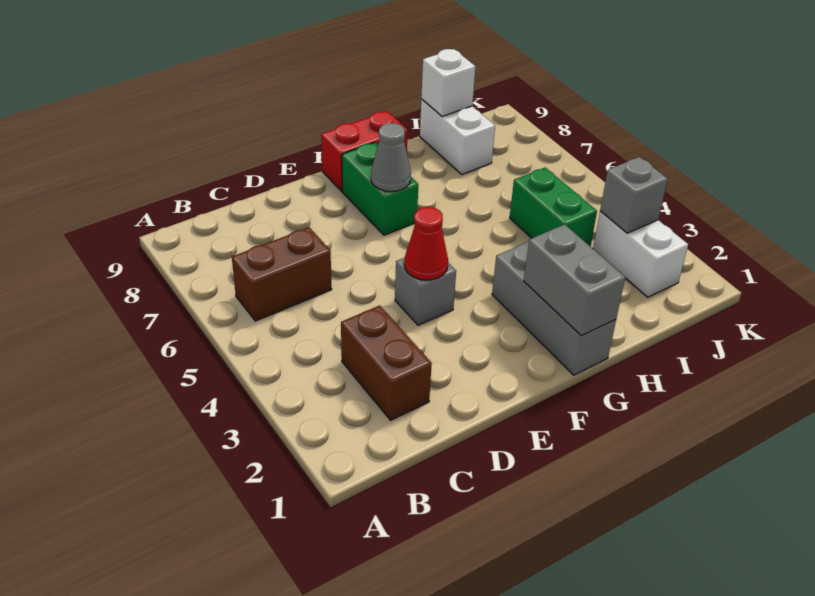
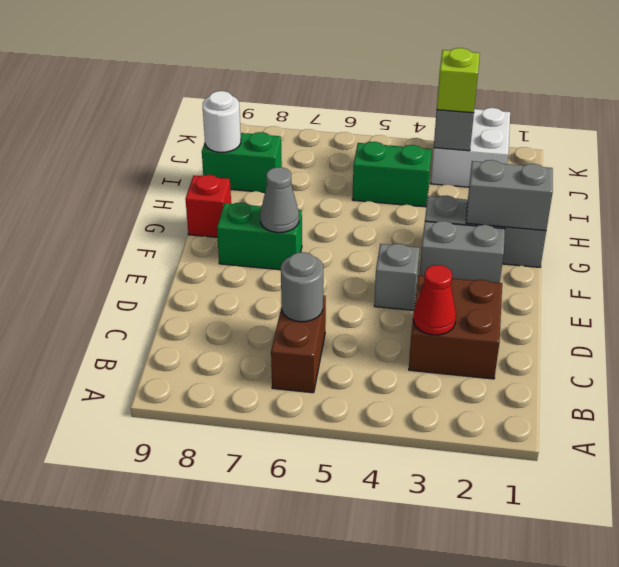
brown brick C2:C3 level 1 -> brown brick C2:D3 level 1
none -> grey round brick C6 level 2
red cone E4 level 2 -> red cone C3 level 2
none -> grey brick F2:F3 level 1
red brick F9:G9 level 1 -> red brick G9 level 1
white brick I8:I9 level 1 -> green brick I8:I9 level 1
white brick I9 level 2 -> white round brick I9 level 2
white brick J2:J3 level 1 -> white brick J2:K3 level 1
none -> lime brick J3 level 3

